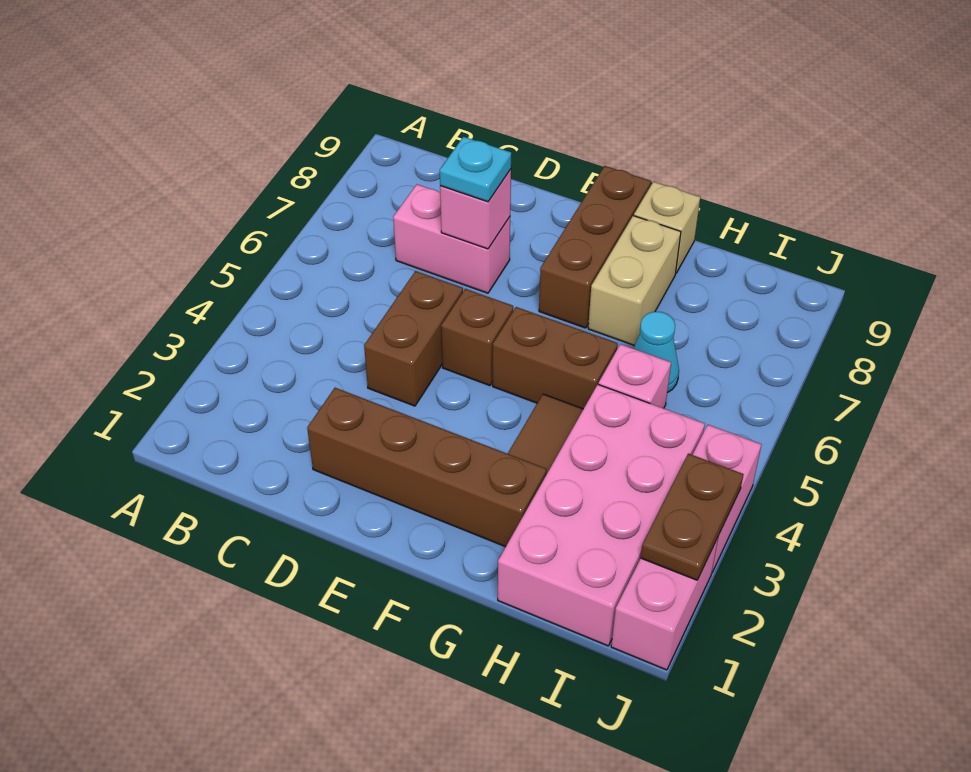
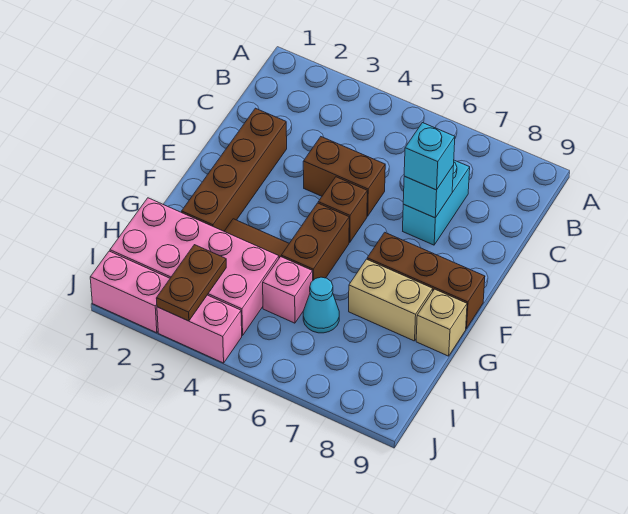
pink brick C7:D7 level 1 -> cyan brick C7:D7 level 1
pink brick D7 level 2 -> cyan brick D7 level 2
cyan plate D7 level 3 -> cyan brick D7 level 3
brown plate J2:J3 level 2 -> brown plate I3:J3 level 2

